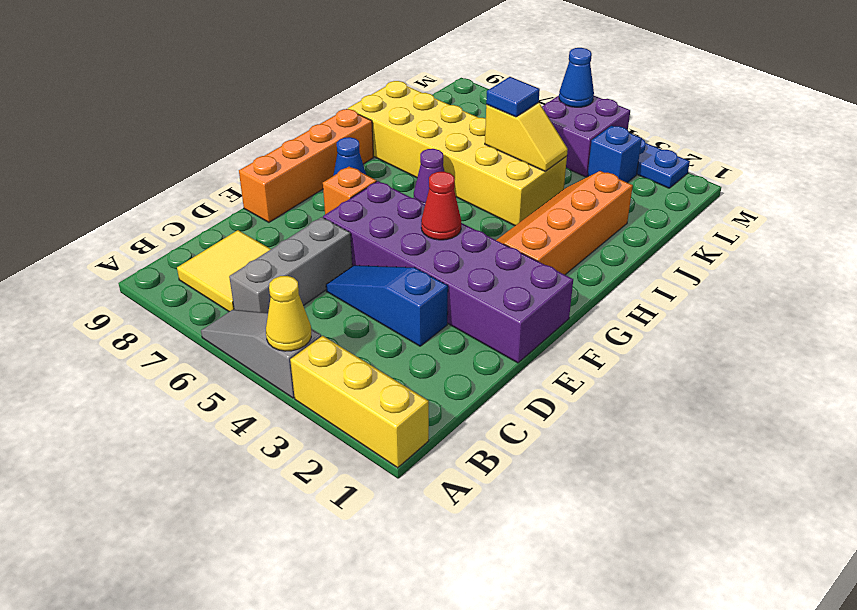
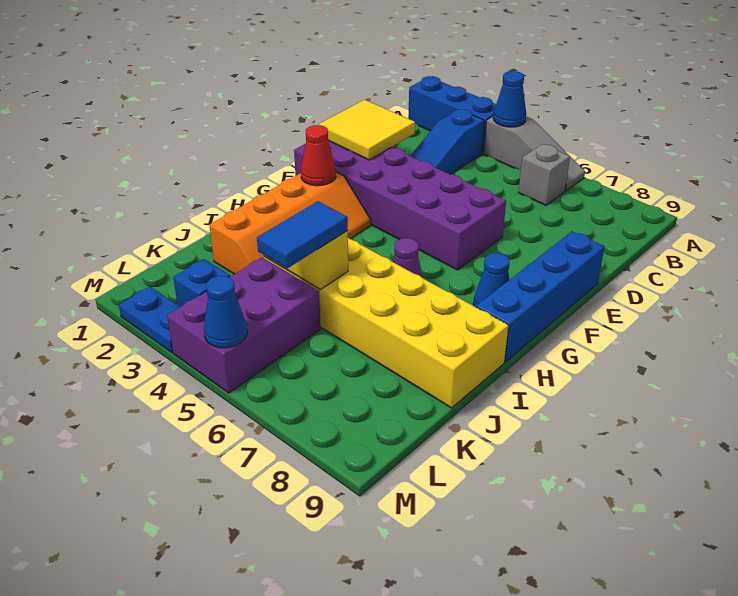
yellow brick A1:A3 level 1 -> blue brick A1:A3 level 1
yellow cone A4 level 2 -> blue cone A4 level 2
grey brick B6:D6 level 1 -> grey brick B6 level 1
yellow tile B7:C8 level 1 -> yellow tile D1:E2 level 2
blue slope D3:D5 level 1 top 3 -> blue slope B3:D3 level 1 top B
orange brick E9:H9 level 1 -> blue brick E9:H9 level 1
red cone F4 level 2 -> red cone G2 level 2
orange brick F7 level 1 -> none
blue tile J5 level 3 -> blue tile J5:K5 level 3
purple brick L4:M5 level 1 -> purple brick K4:M5 level 1

